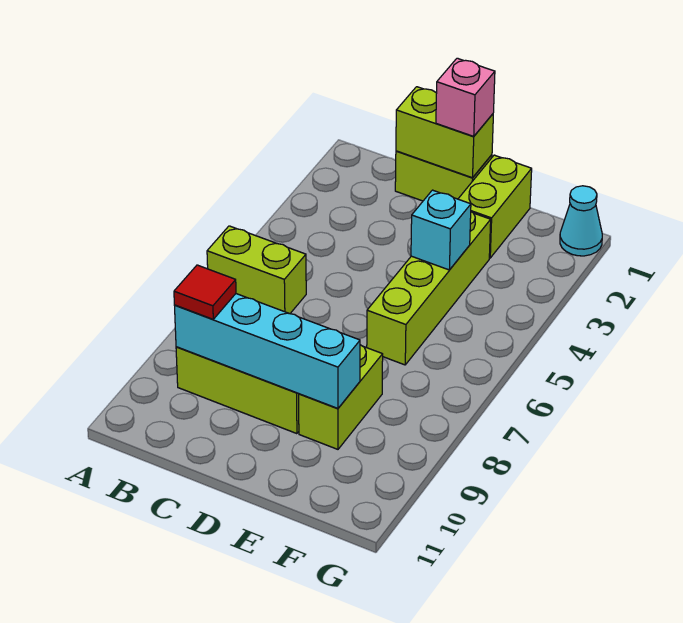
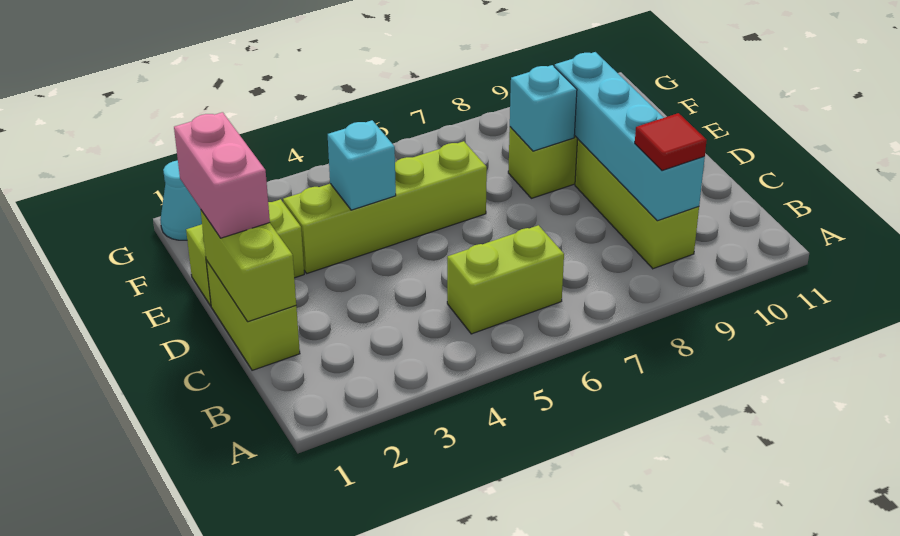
lime brick A6:B6 level 1 -> lime brick B5:B6 level 1
pink brick D1 level 3 -> pink brick D1:E1 level 3
none -> cyan brick E8 level 2

